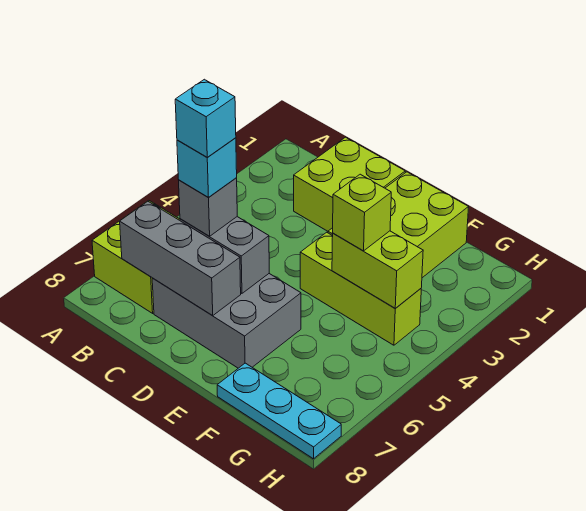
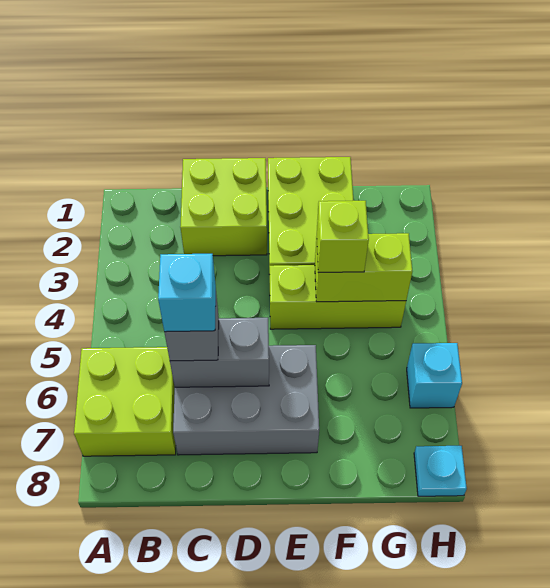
grey brick B7:D7 level 2 -> none
cyan brick C6 level 5 -> cyan brick H6 level 1
cyan plate F8:H8 level 1 -> cyan plate H8 level 1

